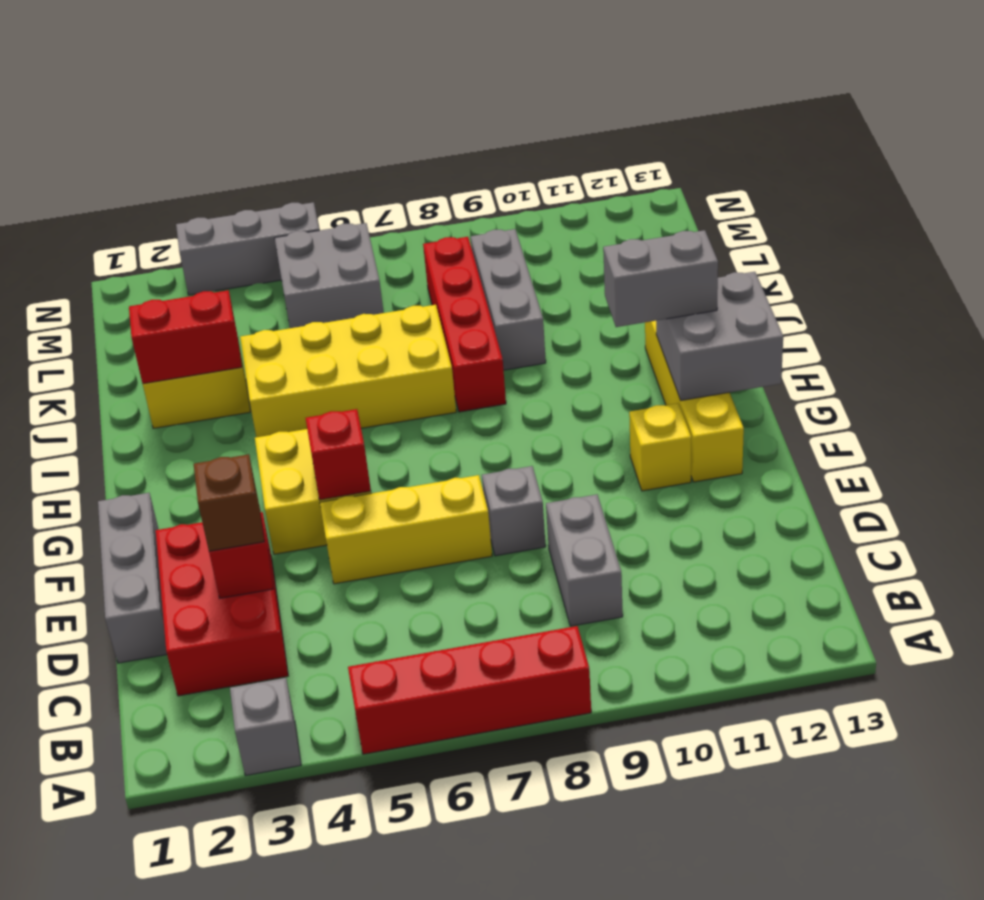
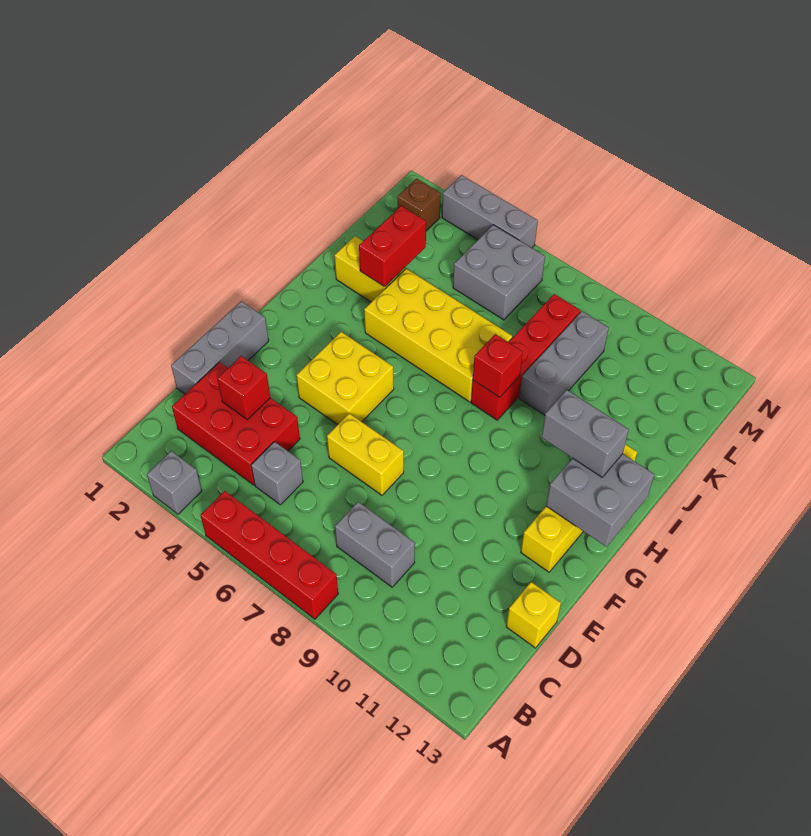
red brick C2:E3 level 1 -> red brick C2:D4 level 1
grey brick C9:D9 level 1 -> grey brick C8:C9 level 1
brown brick D3 level 3 -> brown brick M2 level 1
yellow brick E5:E7 level 1 -> yellow brick E6:E7 level 1
grey brick E8 level 1 -> grey brick C5 level 1
red brick F5 level 2 -> red brick I8 level 2
yellow brick F11 level 1 -> yellow brick D13 level 1
red brick J2:J3 level 2 -> red brick J3:K3 level 2

